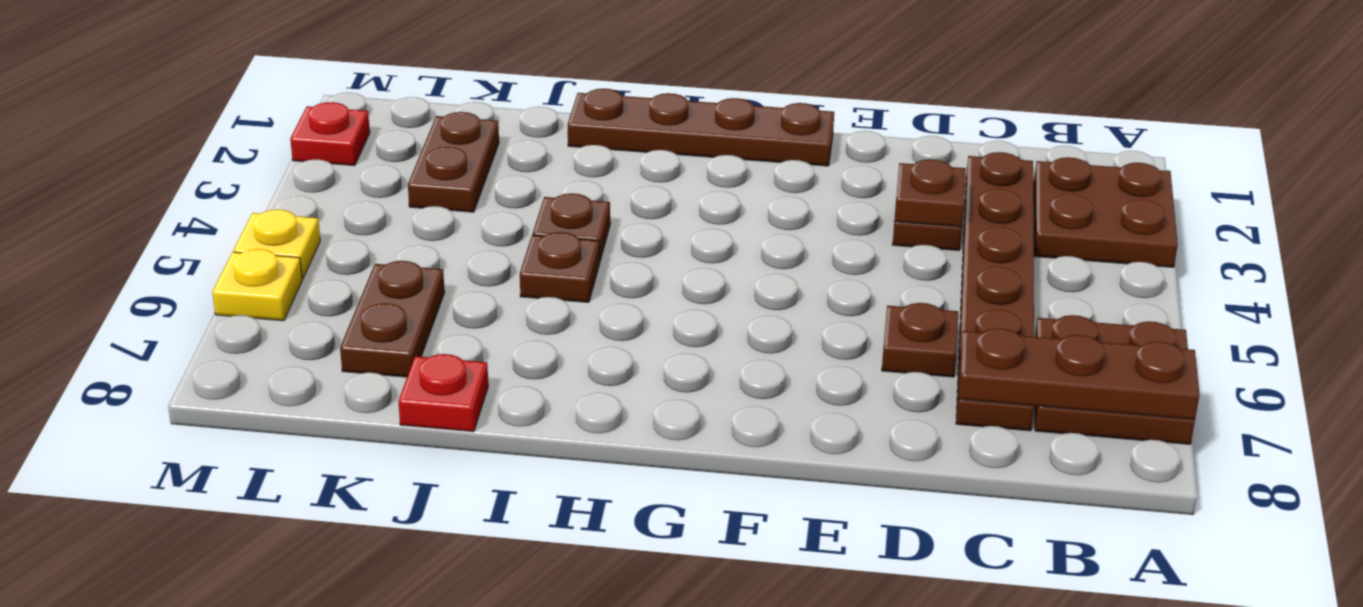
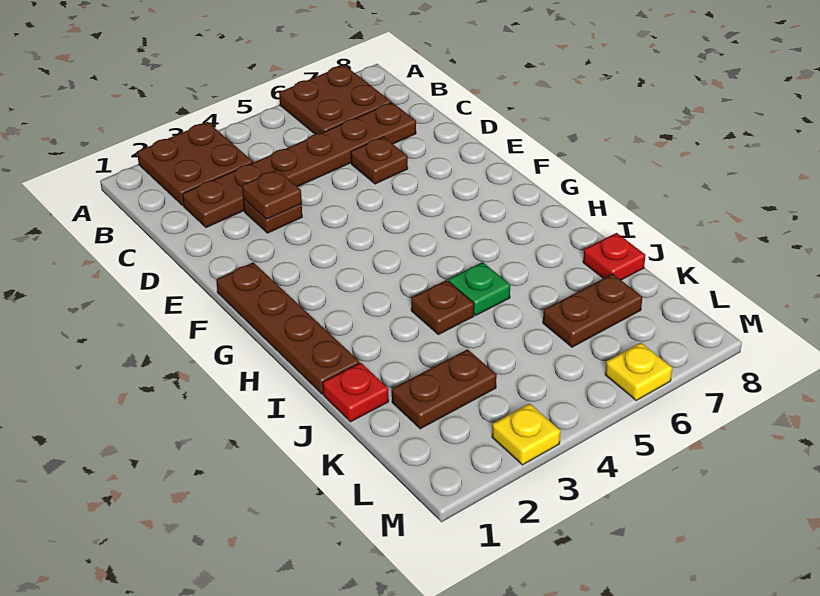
brown plate A7:C7 level 2 -> none
brown plate I5 level 1 -> green plate I5 level 1
red plate M2 level 1 -> red plate J1 level 1
yellow plate M5 level 1 -> yellow plate M3 level 1

